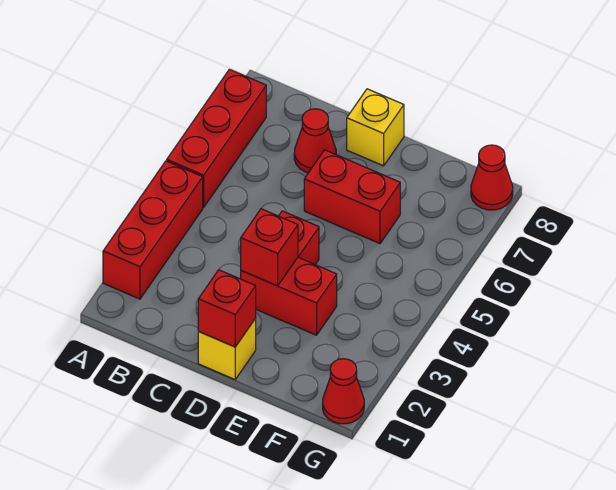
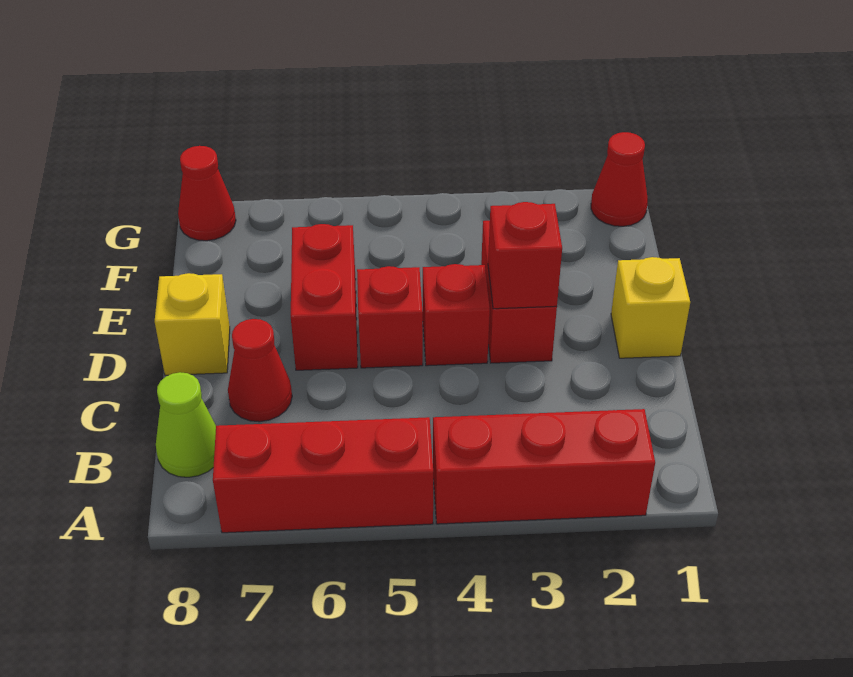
none -> lime cone B8 level 1
red brick D1 level 2 -> red brick D5 level 1

